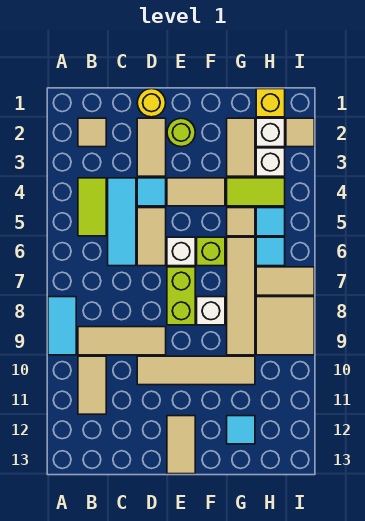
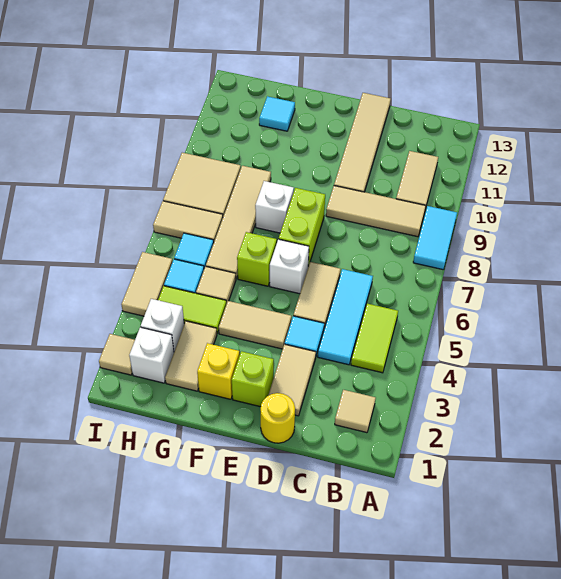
tan tile D10:G10 level 1 -> tan tile D10:D13 level 1
lime round brick E2 level 1 -> lime brick E2 level 1
tan tile E12:E13 level 1 -> tan tile I4:I5 level 1
yellow brick H1 level 1 -> yellow brick F2 level 1

